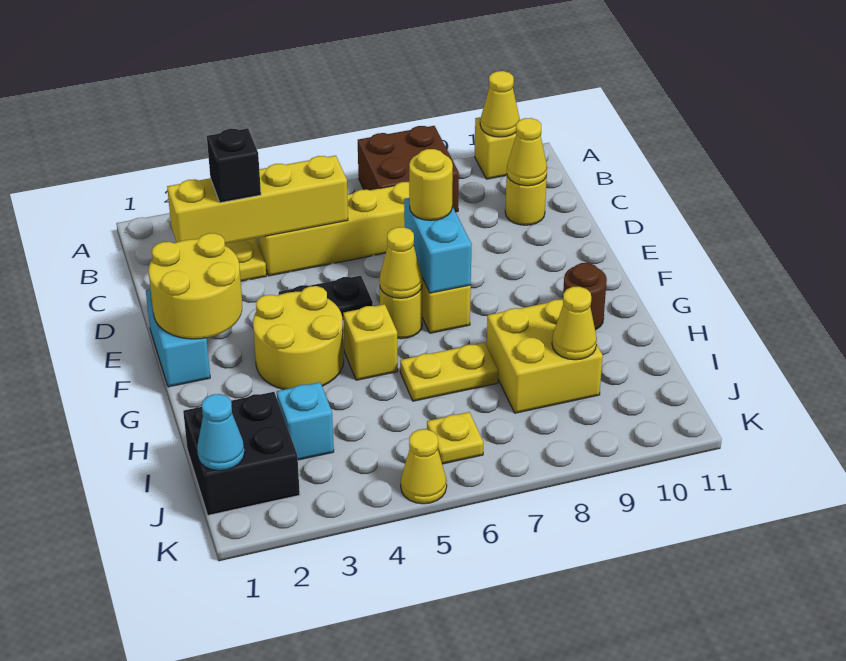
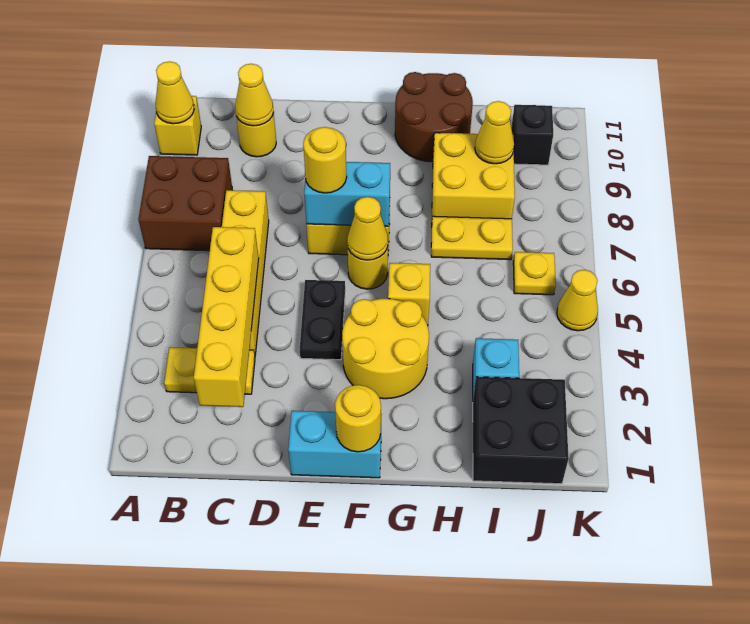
black brick C3 level 3 -> black brick J10 level 1
yellow round brick E1:F2 level 2 -> yellow round brick F1 level 2
brown round brick G10 level 1 -> brown round brick G10:H11 level 1
yellow plate H6:H7 level 1 -> yellow plate H7:I7 level 1
cyan cone J1 level 2 -> none

